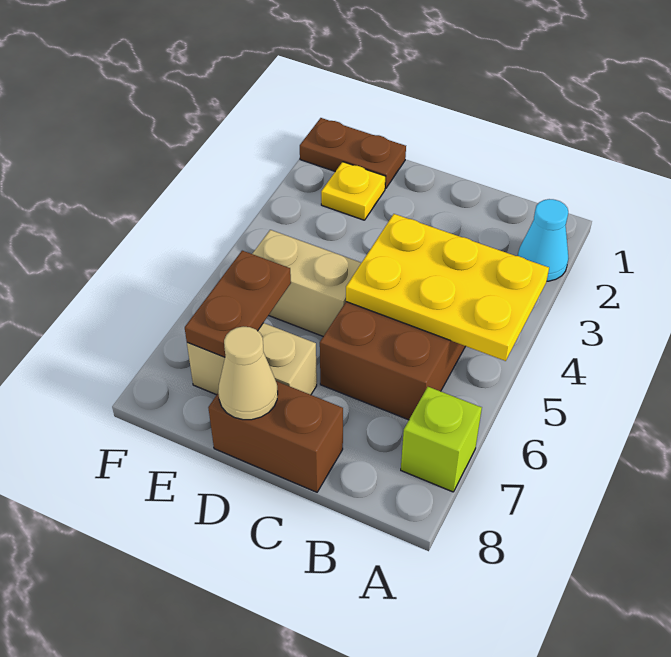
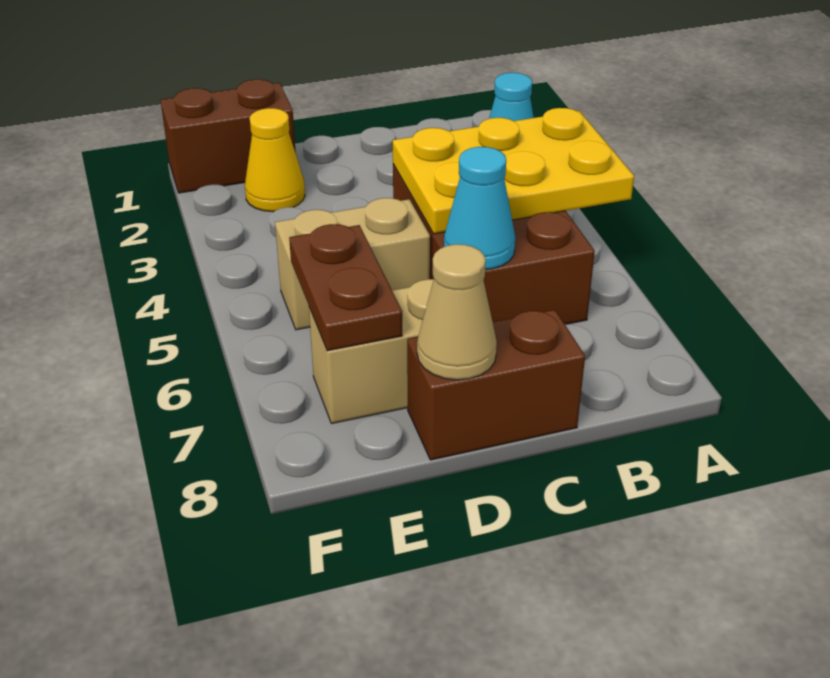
lime brick A7 level 1 -> none
none -> cyan cone C6 level 2
brown plate E1:F1 level 1 -> brown brick E1:F1 level 1
yellow plate E2 level 1 -> yellow cone E2 level 1

